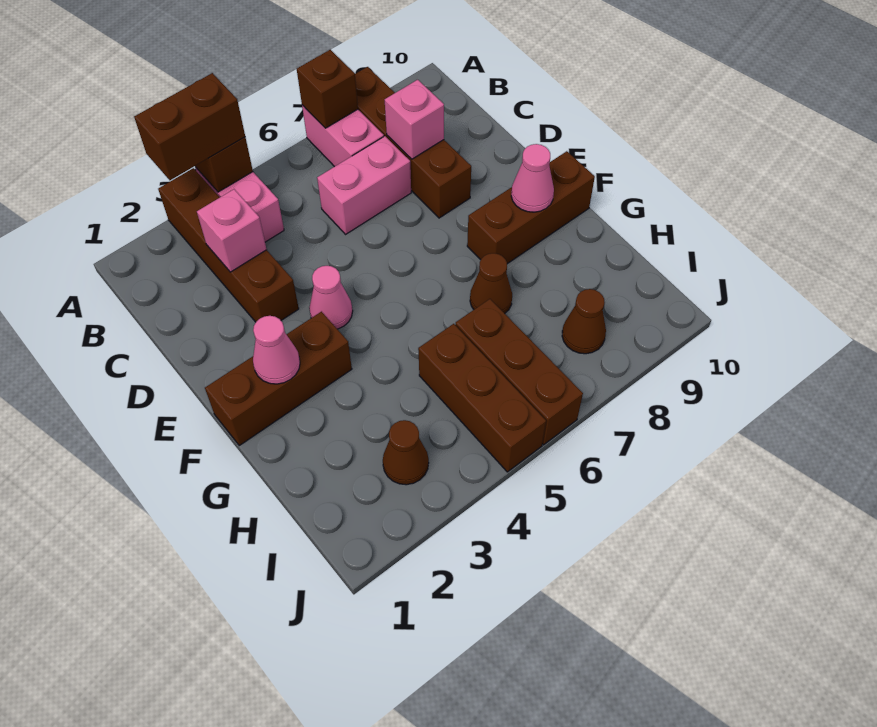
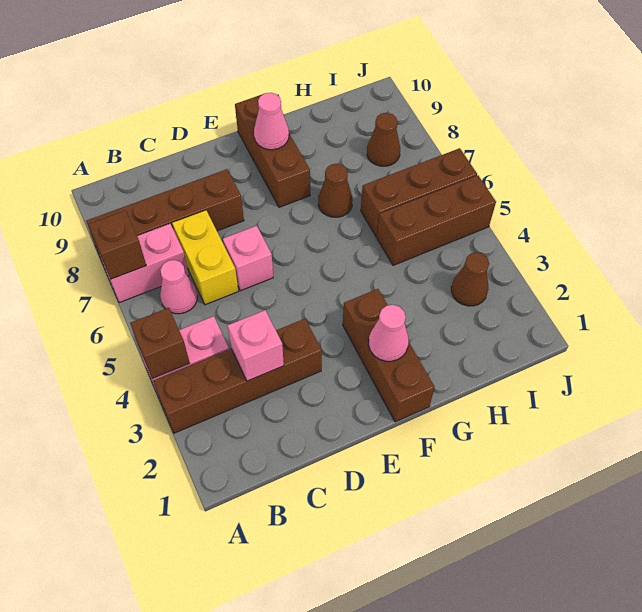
brown brick A3:A4 level 3 -> none
pink brick C6:C7 level 1 -> yellow brick C6:C7 level 1
pink brick C8 level 2 -> pink brick D6 level 1
pink cone E4 level 1 -> pink cone B6 level 1

